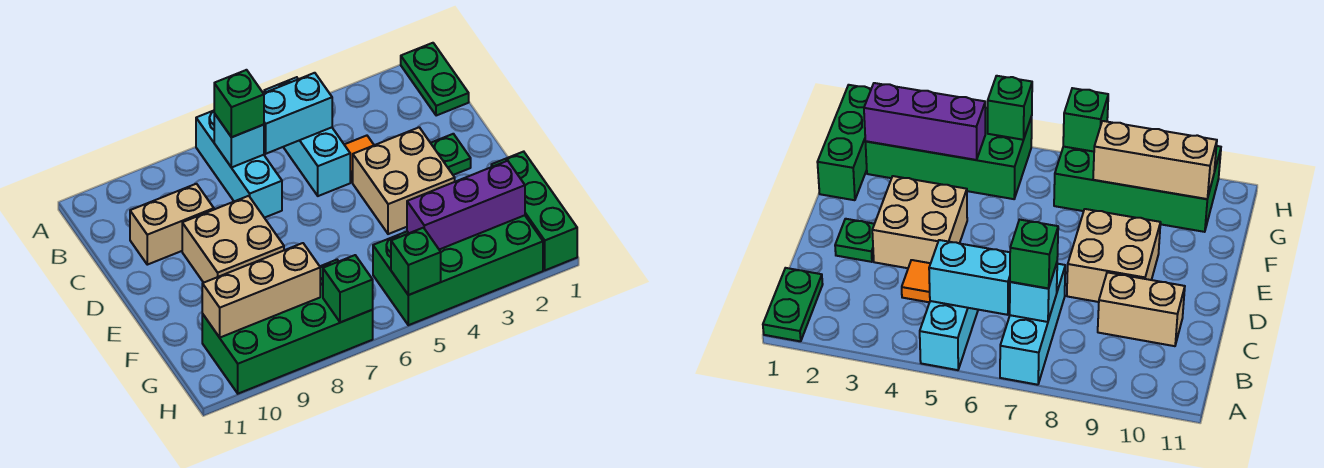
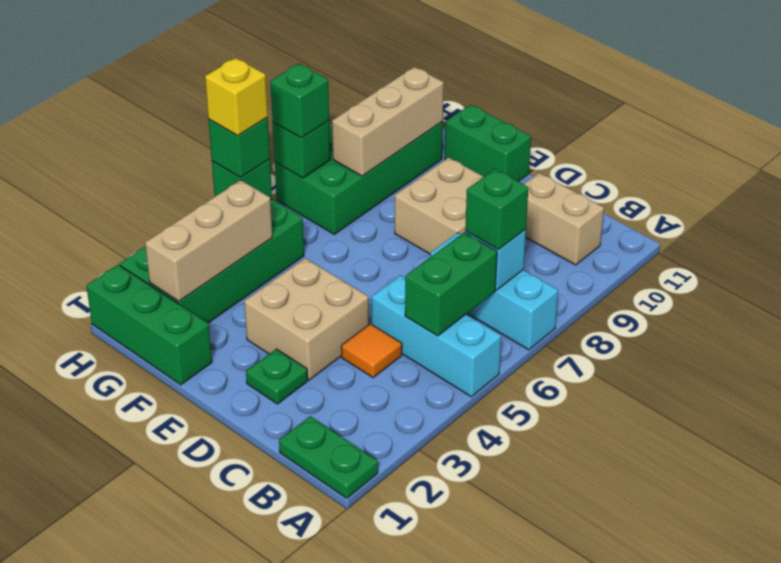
cyan brick B5:B6 level 2 -> green brick B5:B6 level 2
tan brick C9:C10 level 1 -> tan brick B10:C10 level 1
none -> green brick E11:F11 level 1
purple brick G2:G4 level 2 -> tan brick G2:G4 level 2
none -> green brick H5 level 3
none -> yellow brick H5 level 4
none -> green brick H7 level 3

